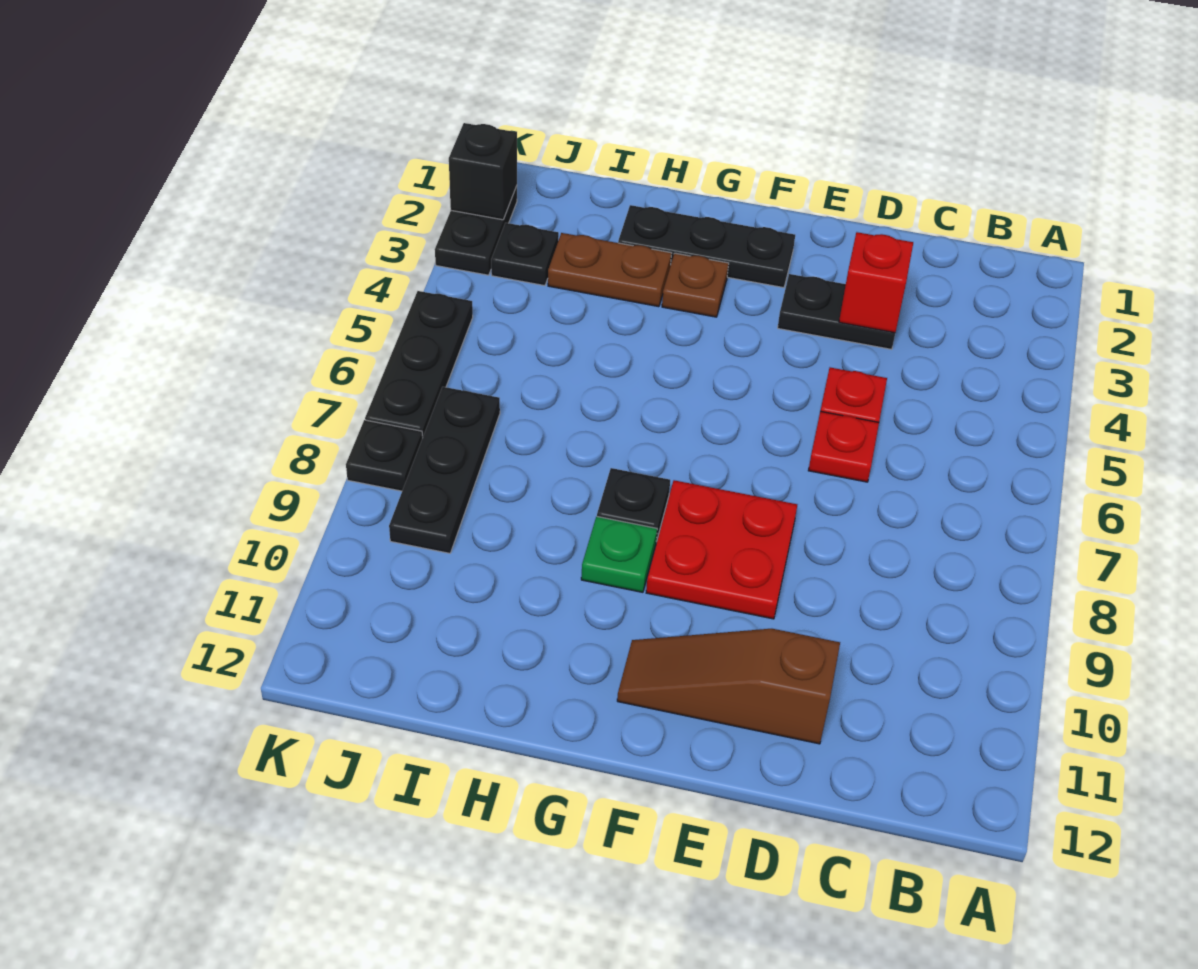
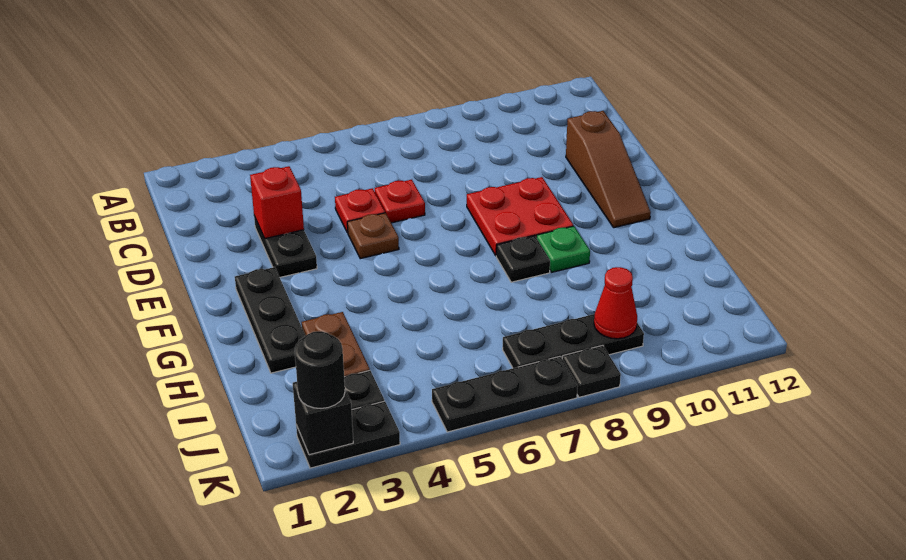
brown plate G3 level 1 -> brown plate E5 level 1
none -> red cone J9 level 2
none -> black round brick K2 level 3

